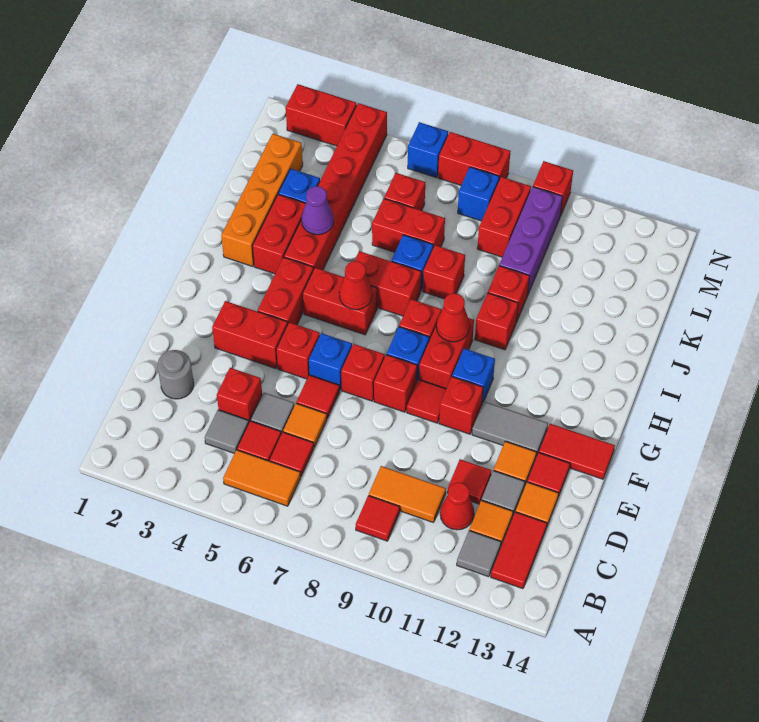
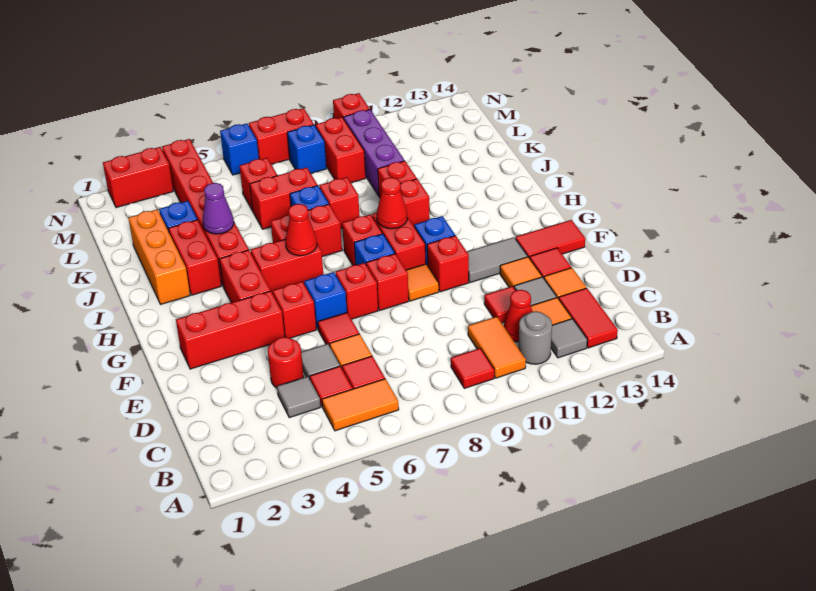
orange tile C9:C10 level 1 -> orange tile B10:C10 level 1
grey round brick D2 level 1 -> grey round brick B11 level 1
red brick D4 level 1 -> red round brick D4 level 1
red brick F3:F4 level 1 -> red brick F2:F4 level 1
red tile F9 level 1 -> orange tile F9 level 1
orange brick I2:L2 level 1 -> orange brick I2:K2 level 1

